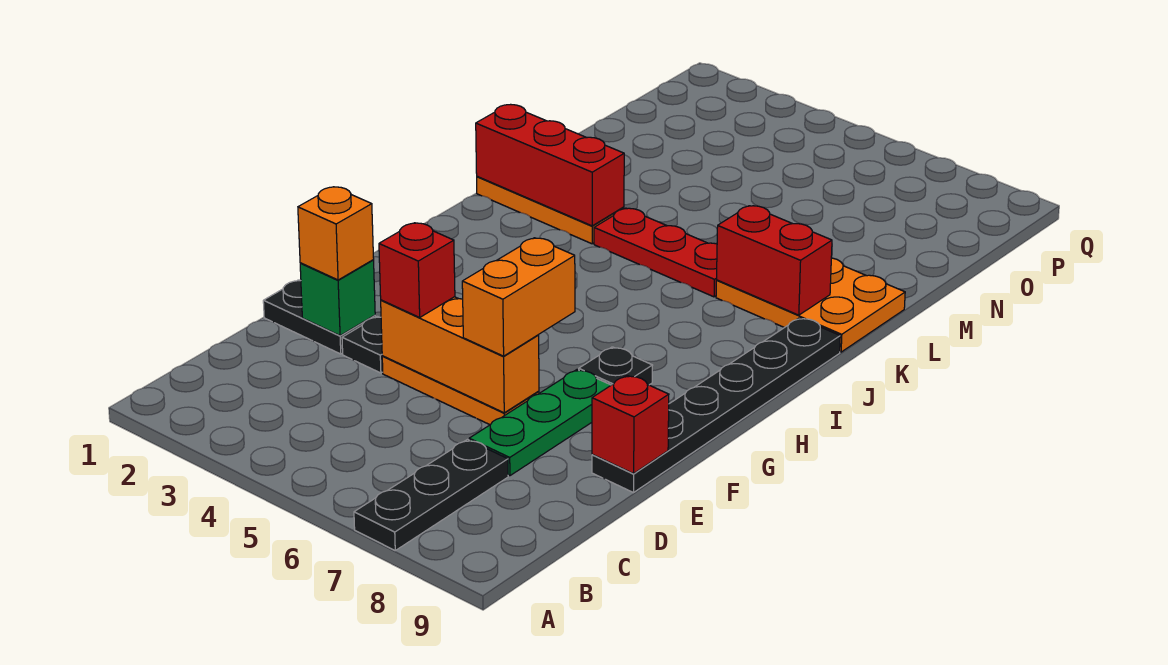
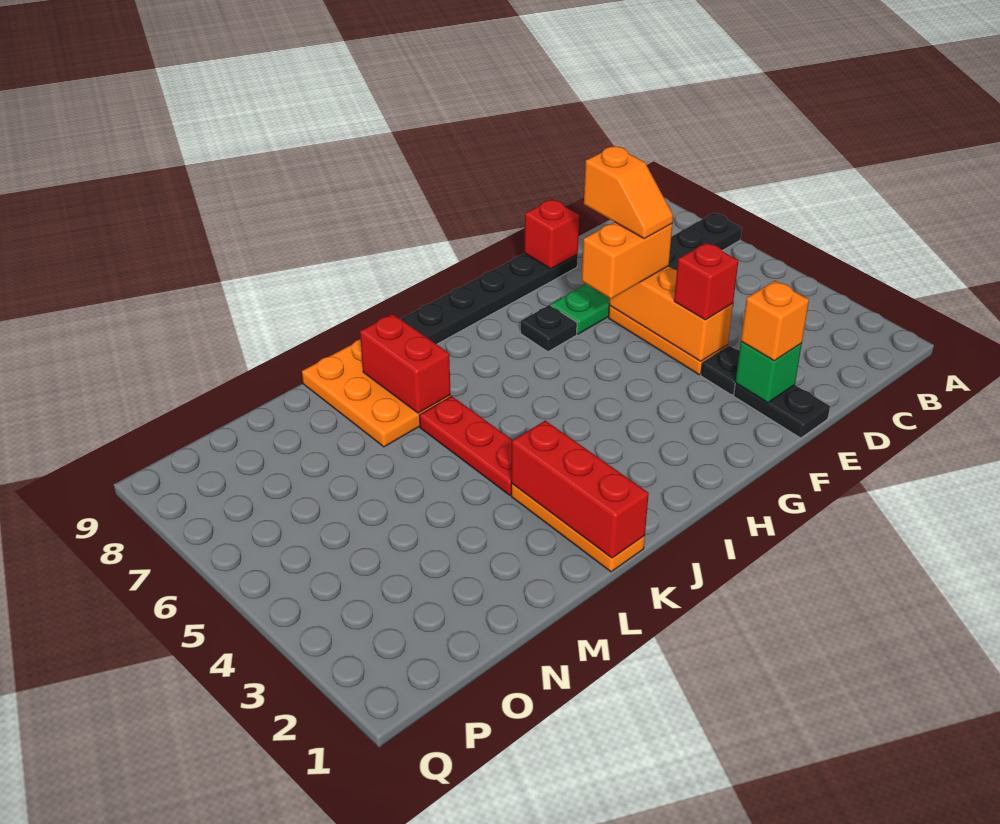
none -> orange slope E6:E7 level 4 top 7

